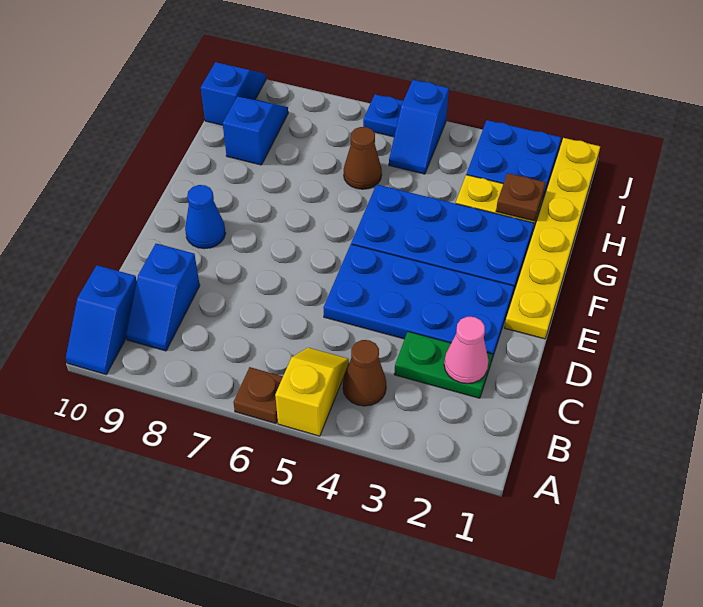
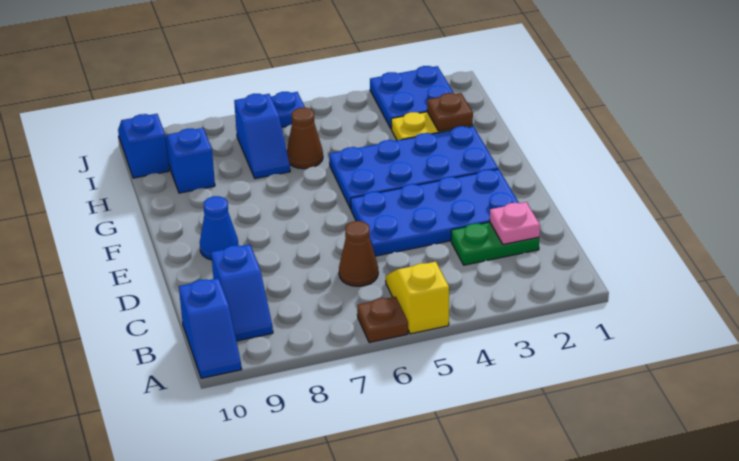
brown cone B4 level 1 -> brown cone C6 level 1
pink cone C2 level 2 -> pink plate C2 level 2
yellow plate E1:J1 level 1 -> none
blue slope I5:J5 level 1 top J -> blue slope H7:I7 level 1 top I

